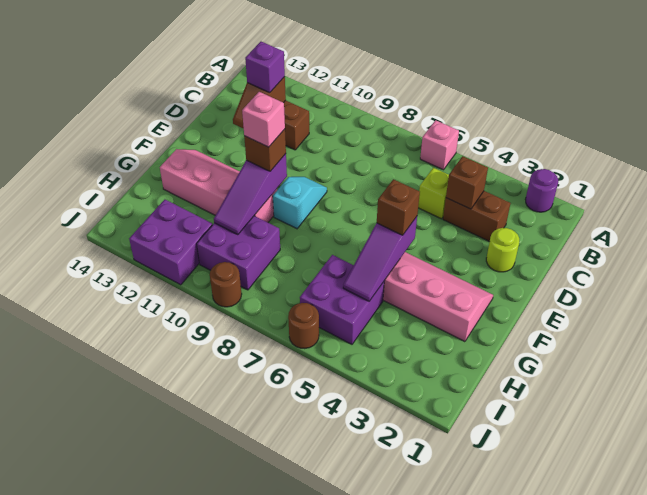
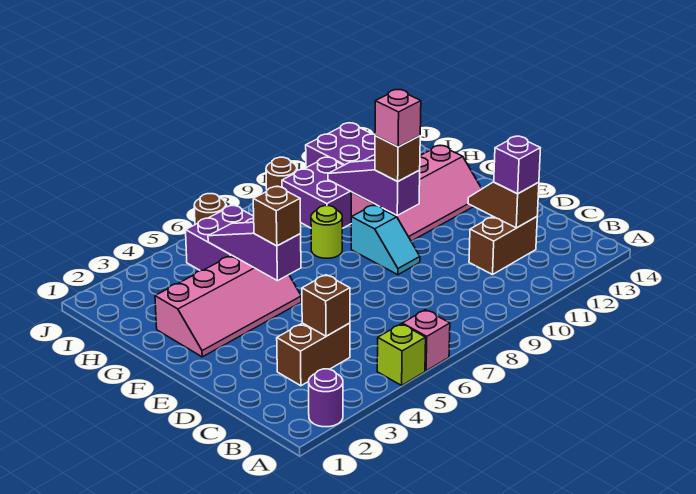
lime brick C5 level 1 -> lime brick A5 level 1
lime round brick D2 level 1 -> lime round brick G8 level 1

